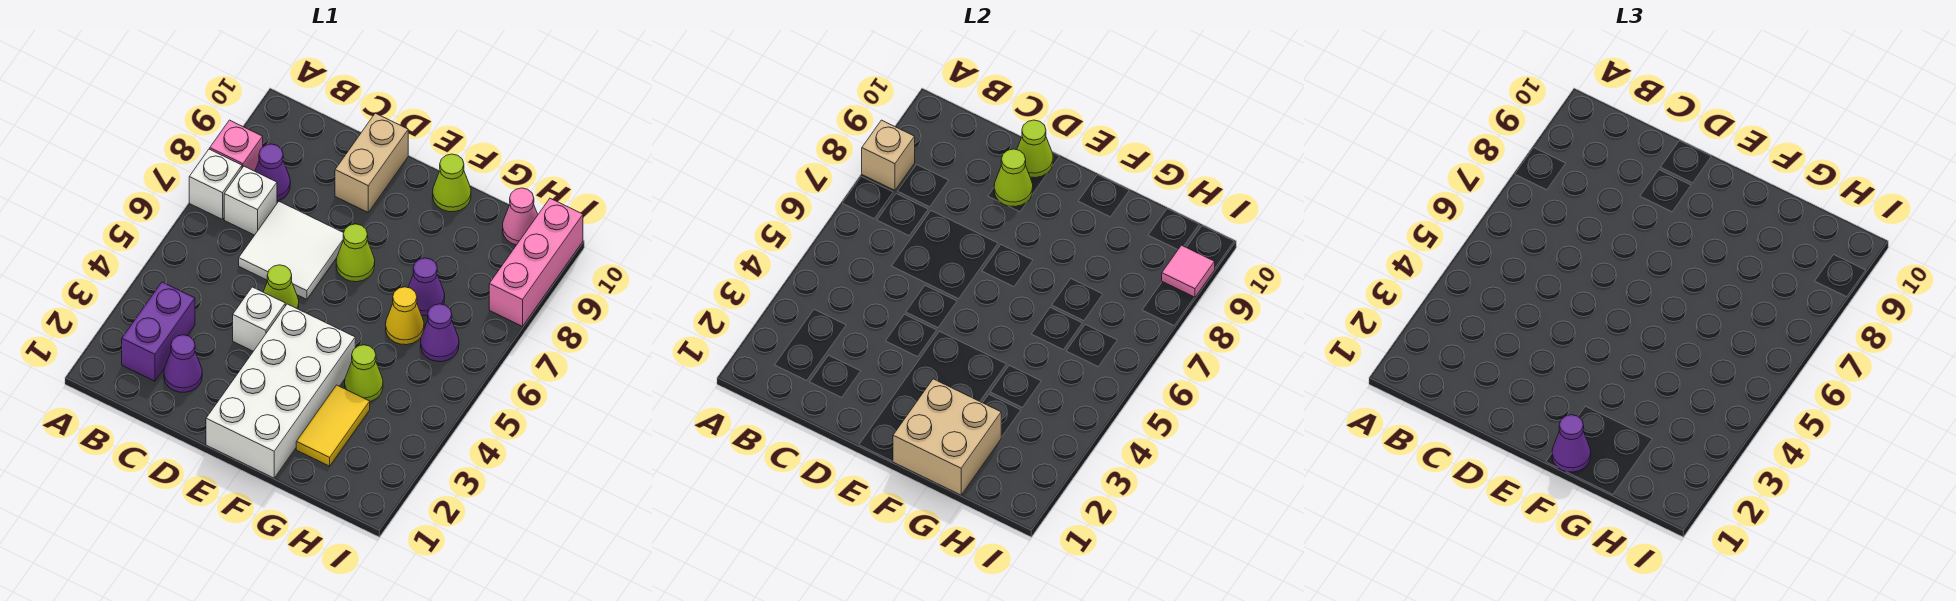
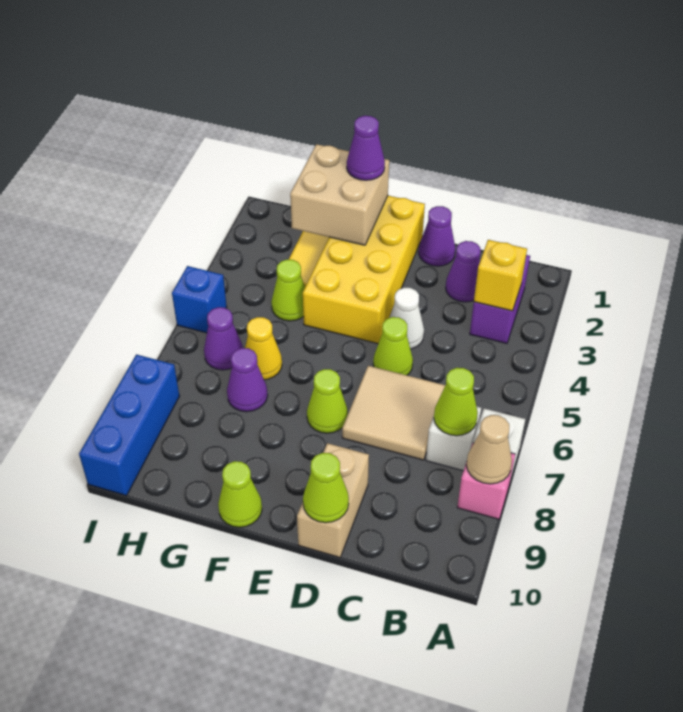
tan brick A8 level 2 -> tan cone A8 level 2
none -> yellow brick B3 level 2
purple cone B8 level 1 -> purple cone D1 level 1
white tile C6:D7 level 1 -> tan tile C6:D7 level 1
white brick D4 level 1 -> white cone D4 level 1
lime cone D9 level 2 -> lime cone B7 level 2
white brick E1:F4 level 1 -> yellow brick E1:F4 level 1
pink cone H10 level 1 -> none
none -> blue brick I5 level 1
pink brick I8:I10 level 1 -> blue brick I8:I10 level 1
pink tile I9 level 2 -> none

